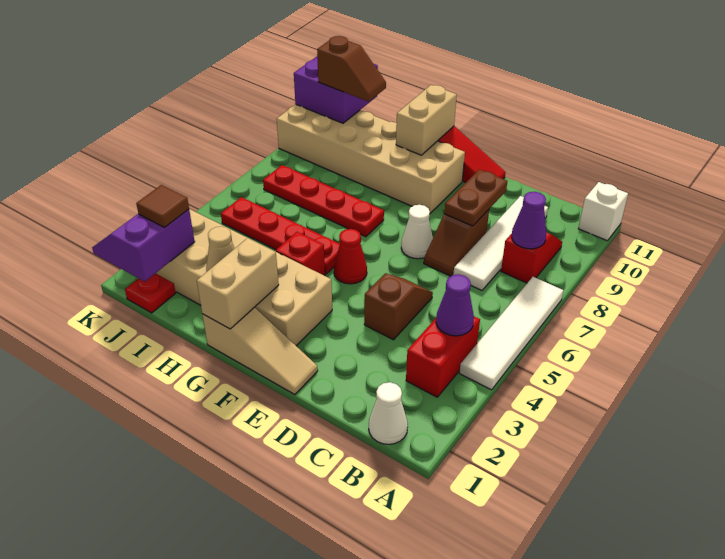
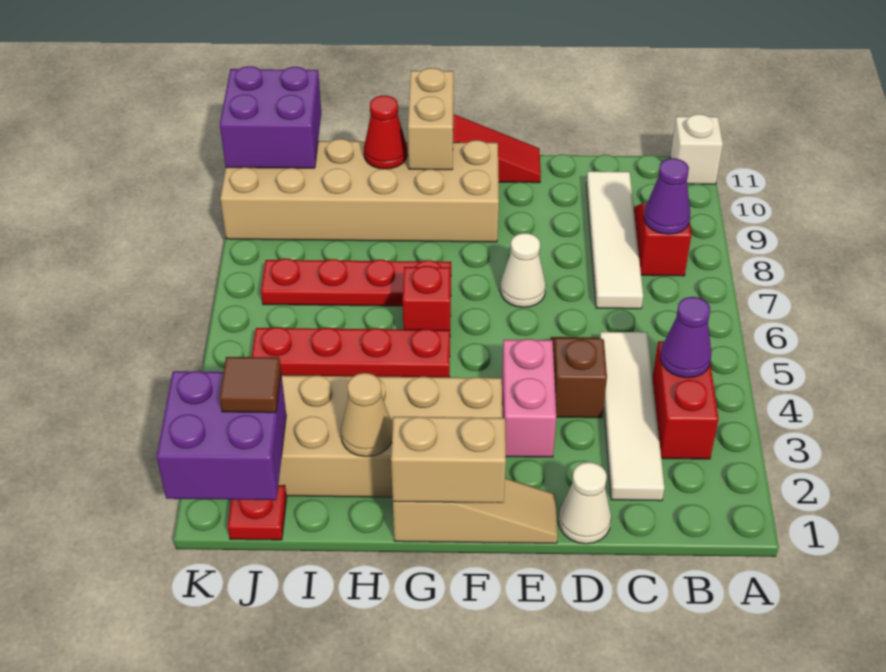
white tile A4:A7 level 1 -> white tile C2:C5 level 1
white cone B1 level 1 -> white cone D1 level 1
brown slope D7:D8 level 1 top 8 -> none
brown plate D8:D9 level 2 -> none
none -> pink brick E3:E4 level 1
red cone F5 level 1 -> red cone H10 level 2
tan brick G1:G2 level 2 -> tan brick F1:G1 level 2
red brick G4 level 1 -> red brick G6 level 1
brown slope I10:J10 level 3 top J -> none
purple slope J1:K2 level 2 top J -> purple brick J1:K2 level 2

